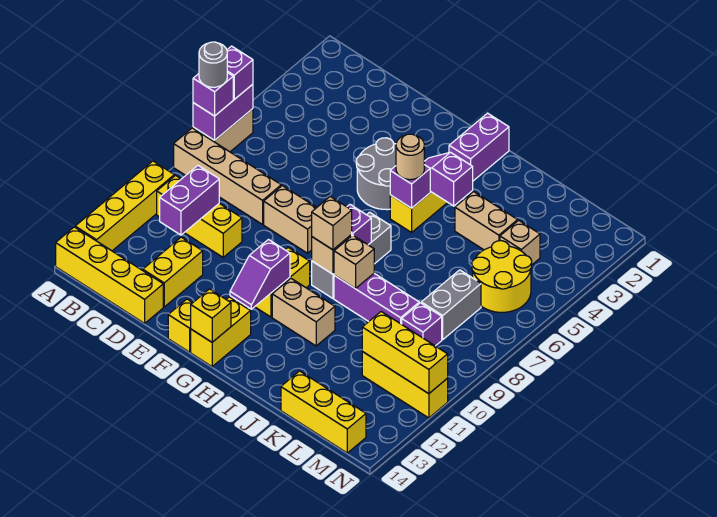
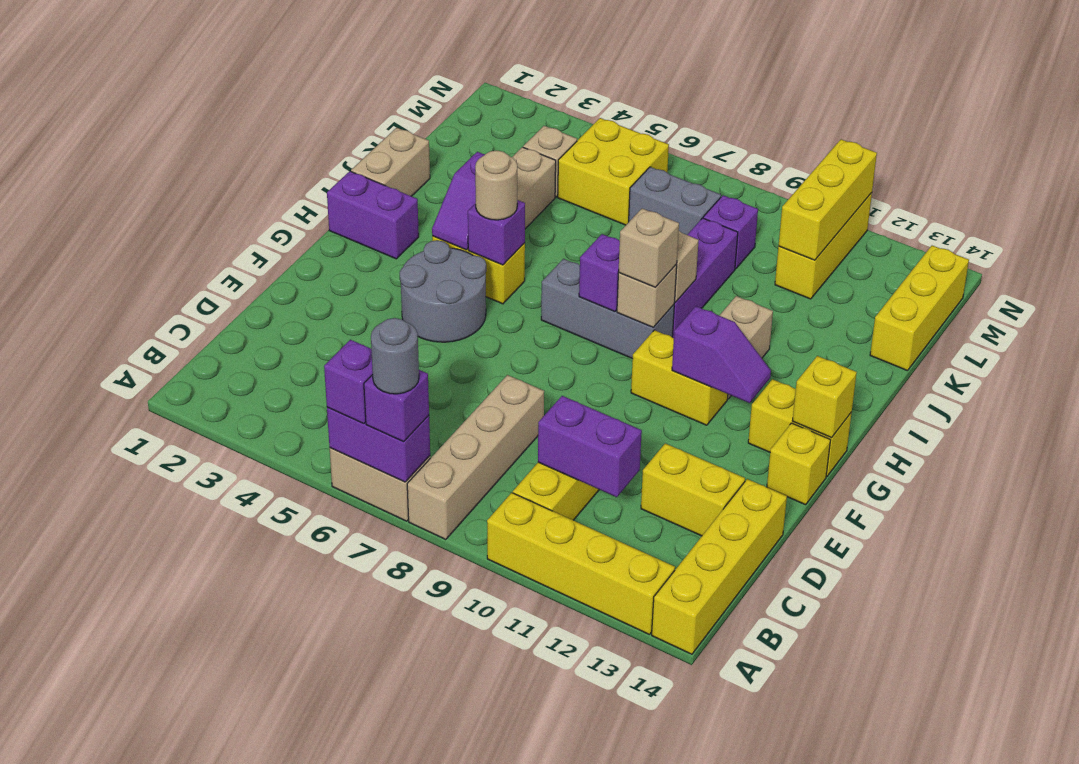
tan brick E8:F8 level 1 -> tan brick I1:J1 level 1
yellow round brick L5:M6 level 1 -> yellow brick L5:M6 level 1

